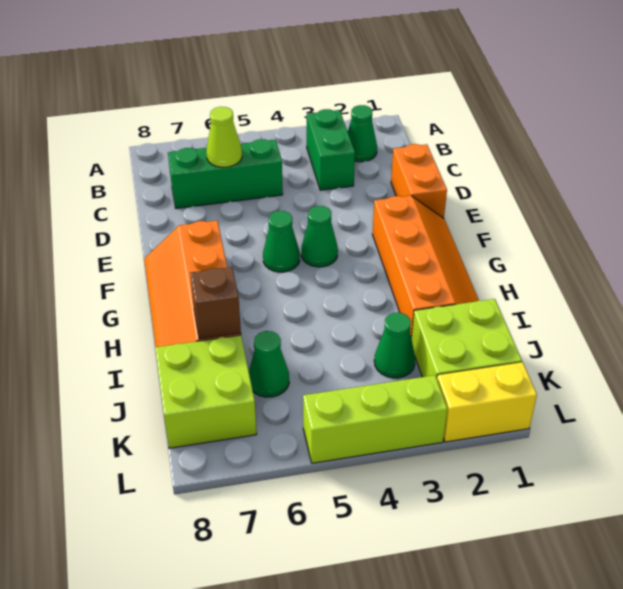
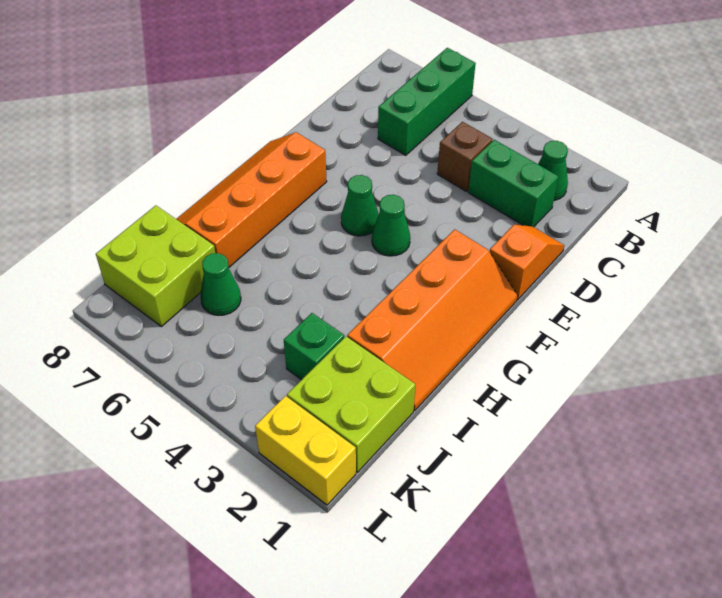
green brick B3:C3 level 1 -> green brick C2:C3 level 1
green brick C5:C7 level 1 -> green brick A6:C6 level 1
lime cone C6 level 2 -> none
orange brick D1:E1 level 1 -> orange slope D1:E1 level 1 top E
brown brick I7 level 2 -> brown brick C4 level 1
green cone J3 level 1 -> green brick J3 level 1
lime brick L3:L5 level 1 -> none

